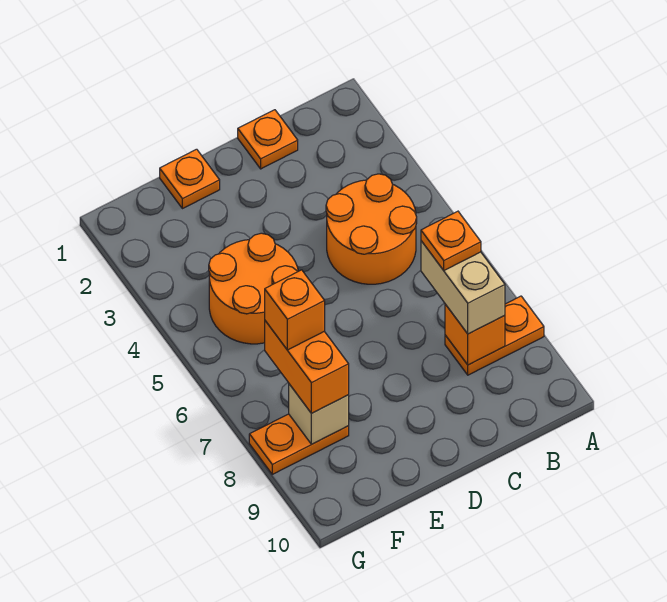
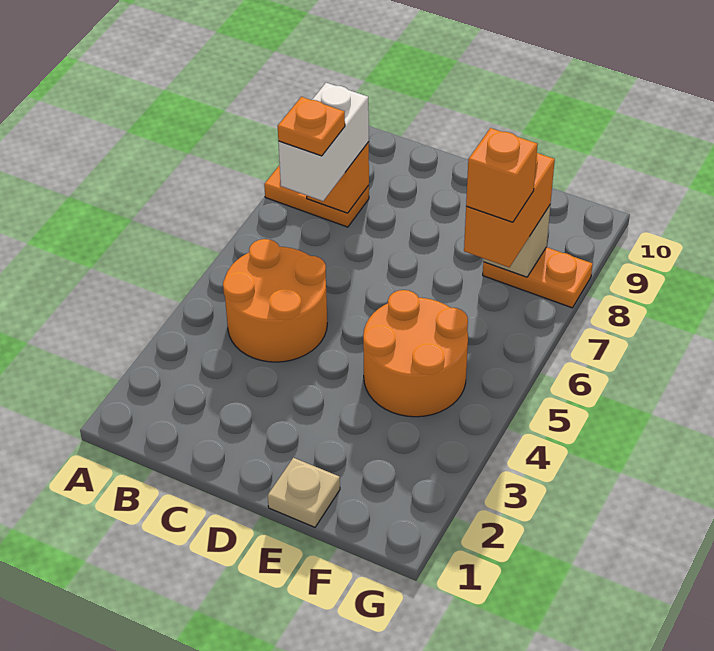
tan brick B7:B8 level 3 -> white brick B7:B8 level 3
orange plate C1 level 1 -> none
orange plate E1 level 1 -> tan plate E1 level 1

